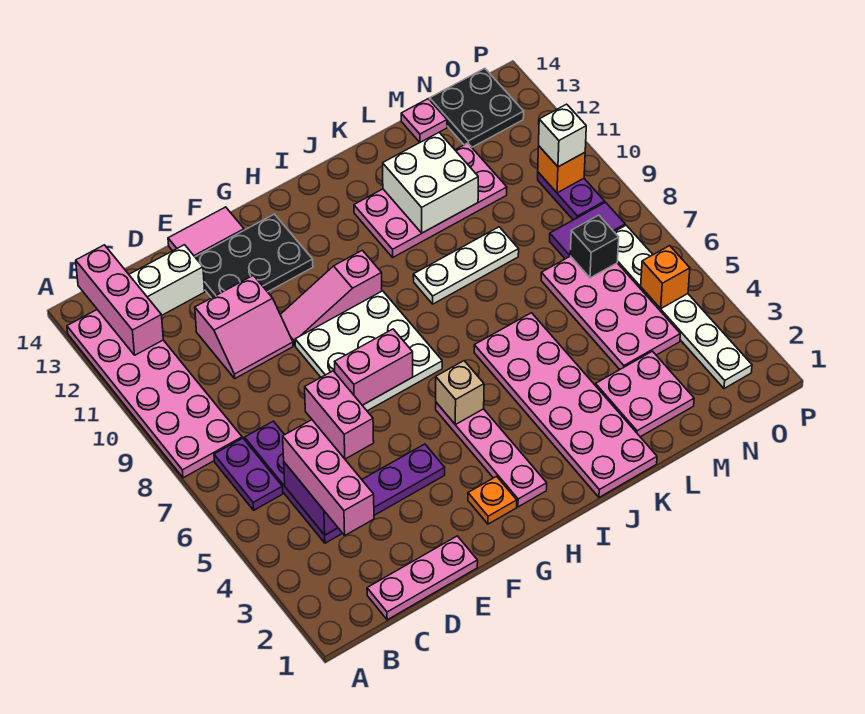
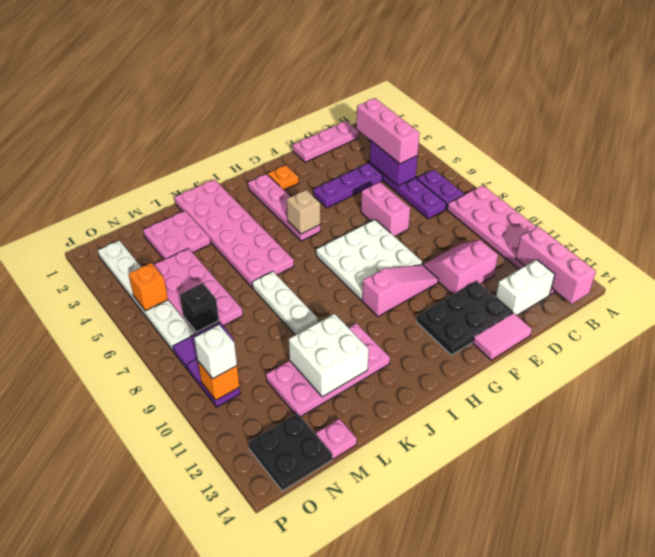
pink brick F7:G7 level 2 -> none
white plate J9:L9 level 1 -> white plate K7:K9 level 1

